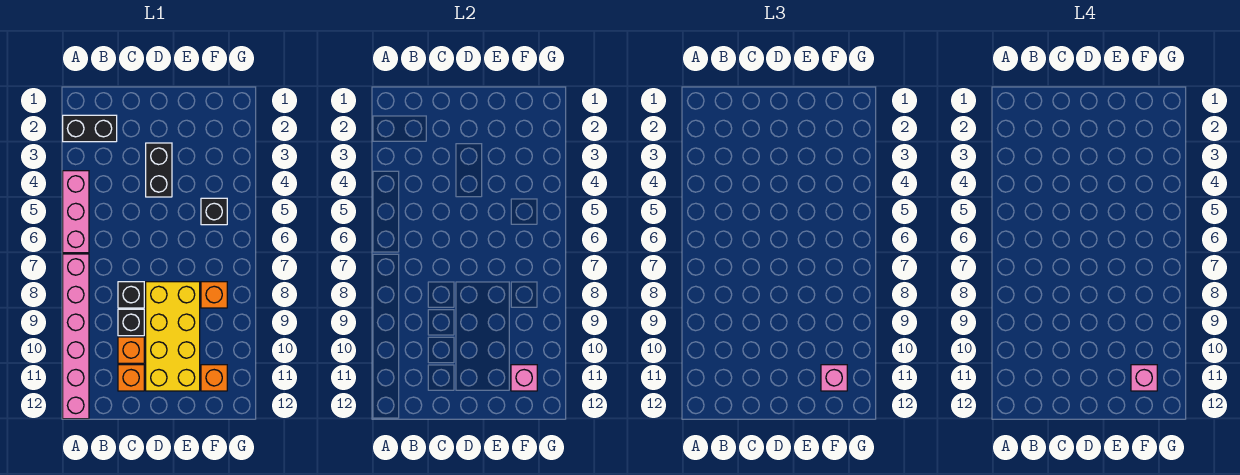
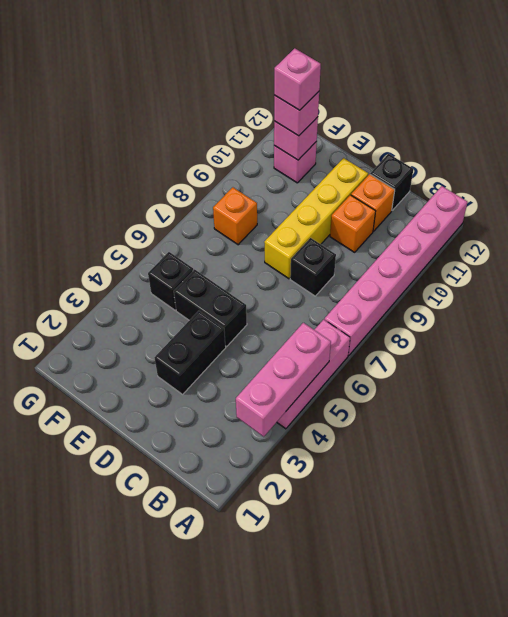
black brick A2:B2 level 1 -> black brick D5:E5 level 1
none -> pink brick A3:A5 level 2
black brick C9 level 1 -> black brick C12 level 1
yellow brick D8:E11 level 1 -> yellow brick D8:D11 level 1
orange brick F11 level 1 -> pink brick F11 level 1

